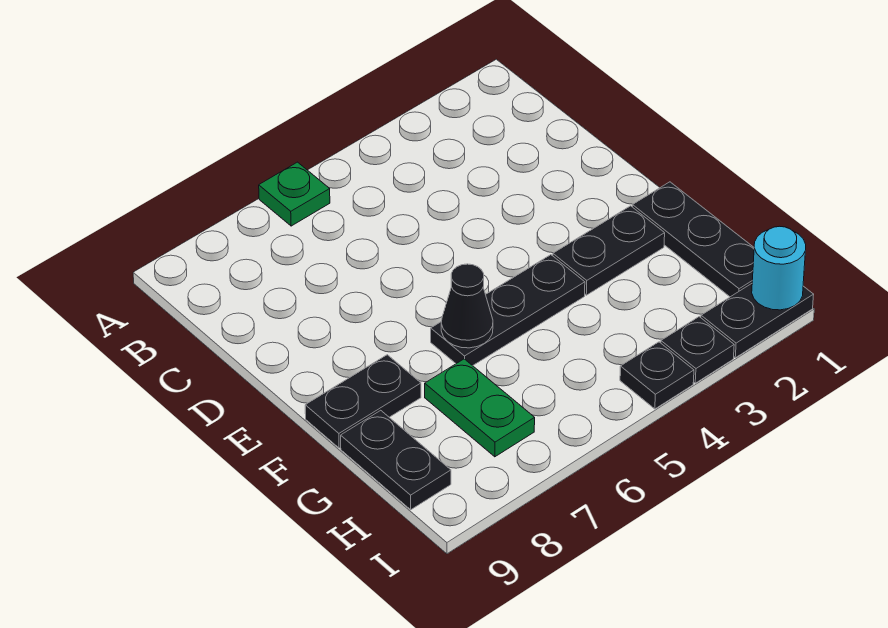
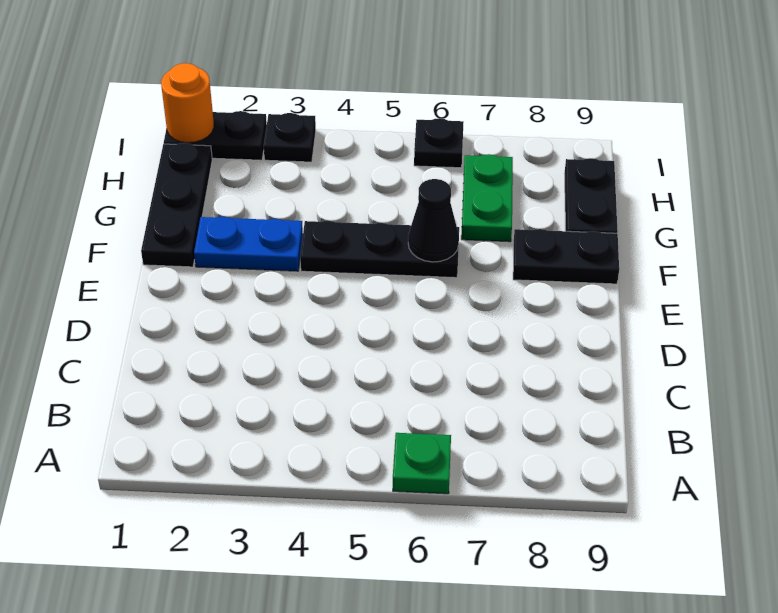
black plate F2:F3 level 1 -> blue plate F2:F3 level 1
cyan round brick I1 level 2 -> orange round brick I1 level 2
black plate I4 level 1 -> black plate I6 level 1

